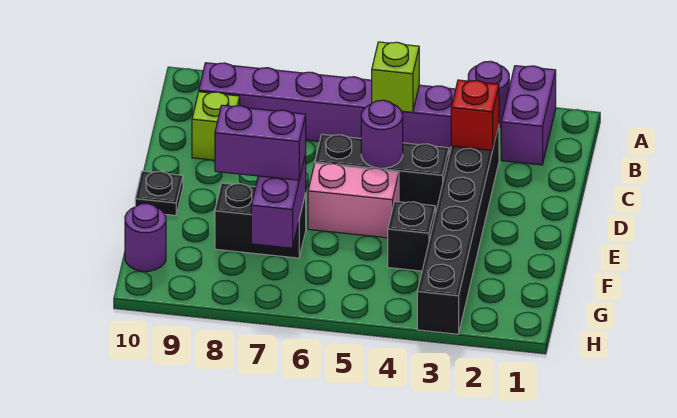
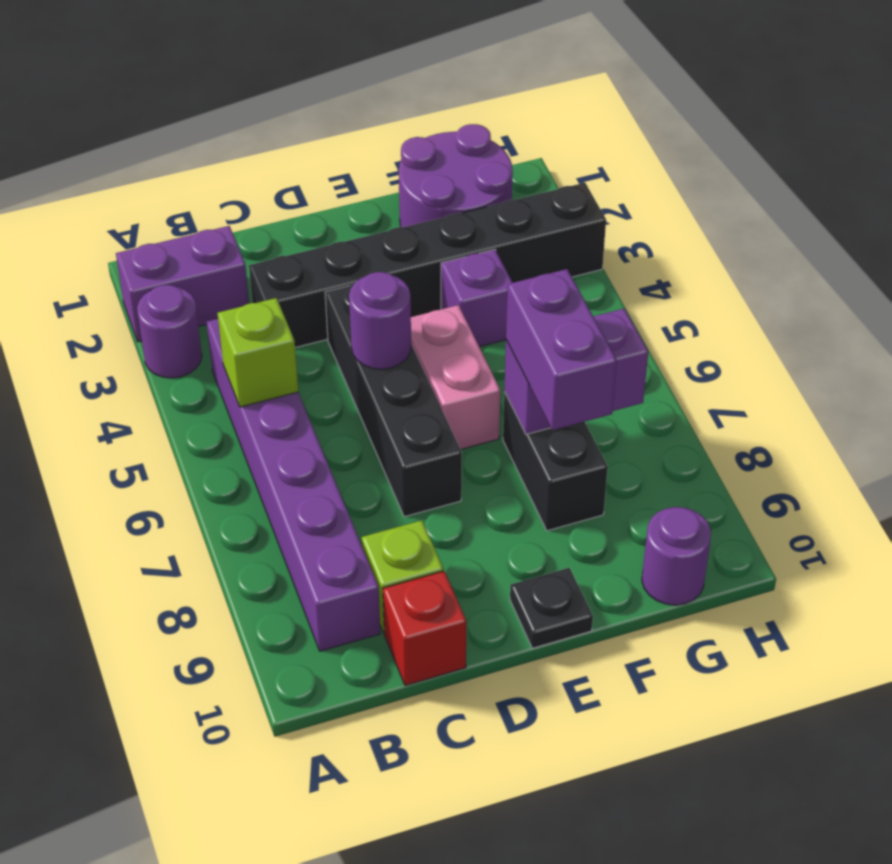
red brick C3 level 2 -> red brick C10 level 1
black brick D4:D6 level 1 -> black brick D4:D7 level 1
none -> purple round brick F1:G2 level 1
black brick F4 level 1 -> purple brick F4 level 1

